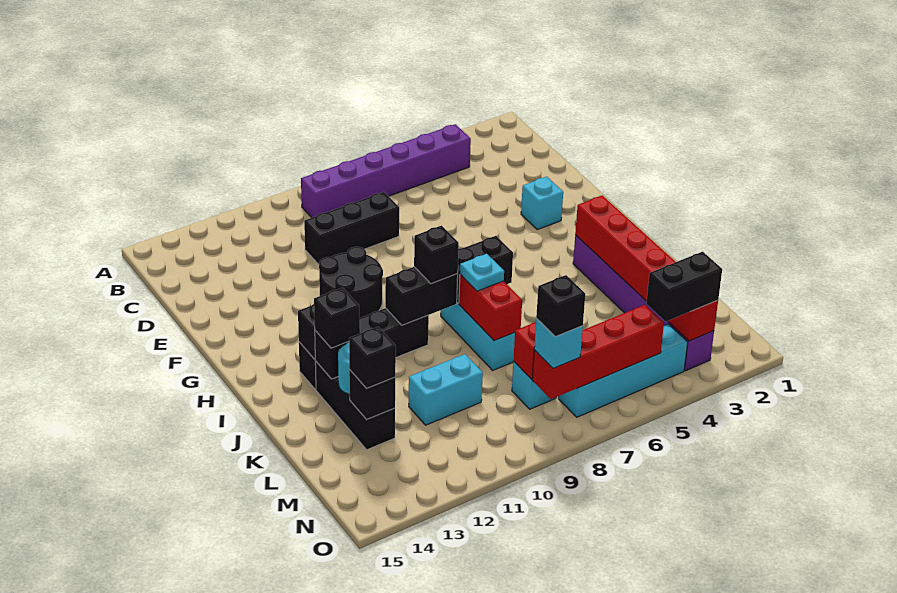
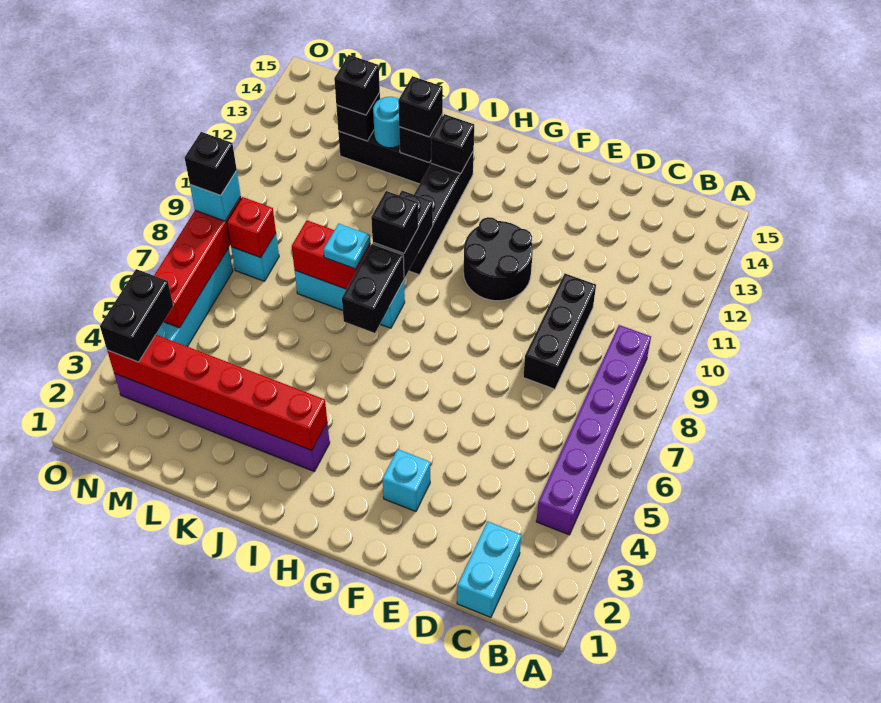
cyan brick L10:L11 level 1 -> cyan brick C1:C2 level 1

